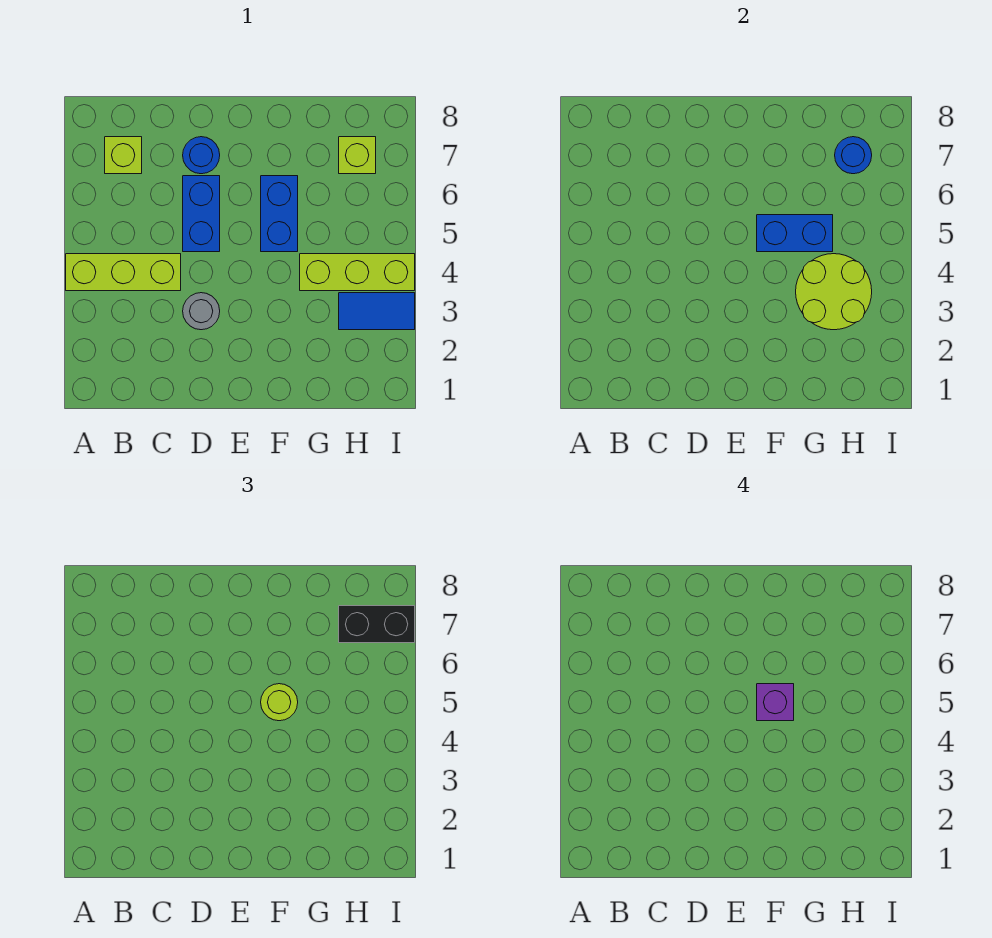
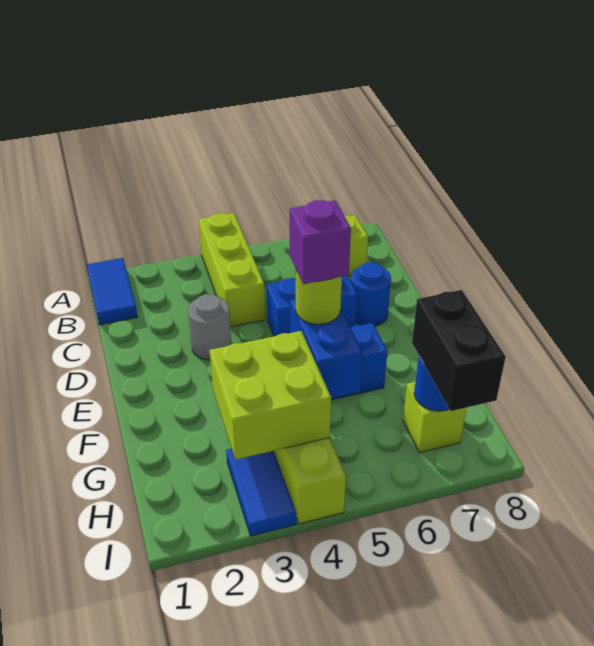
none -> blue tile A1:B1 level 1
lime round brick G3:H4 level 2 -> lime brick G3:H4 level 2

